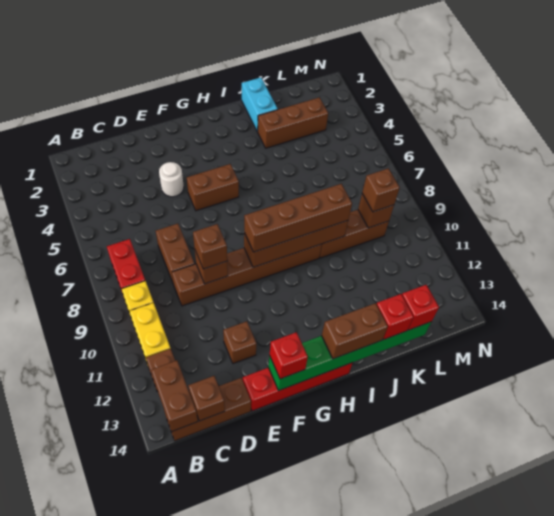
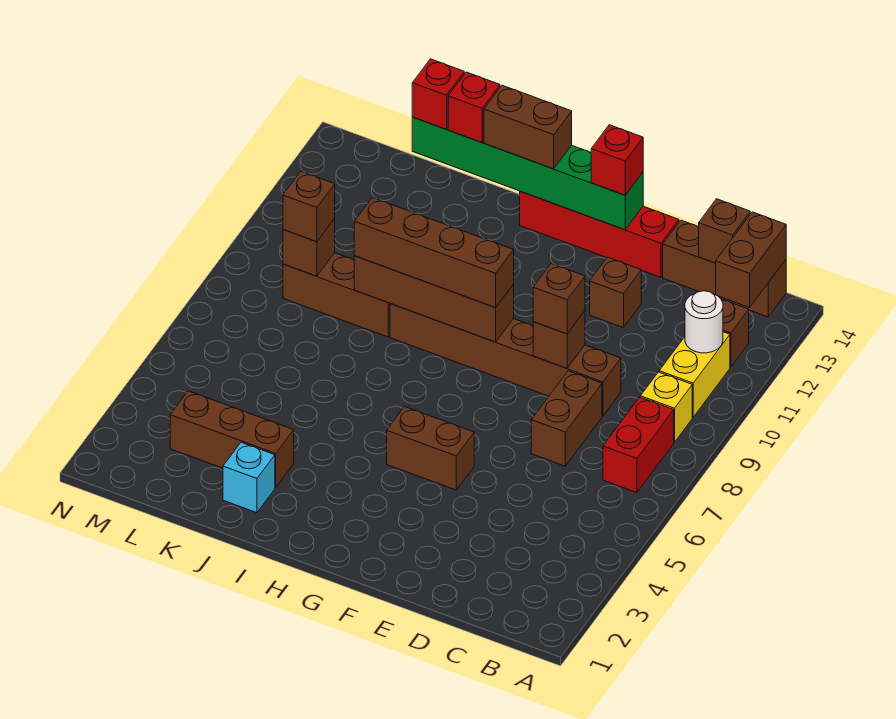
white round brick E4 level 1 -> white round brick B11 level 2
cyan brick J1:J2 level 1 -> cyan brick J2 level 1

